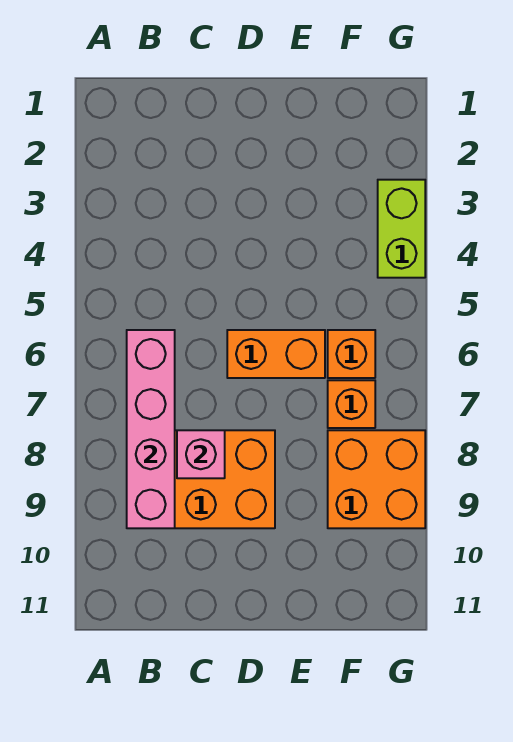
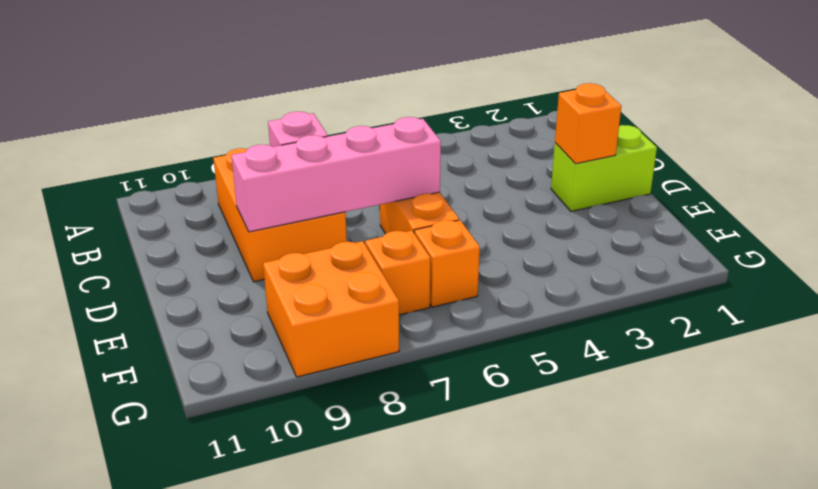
pink brick B6:B9 level 2 -> pink brick D6:D9 level 2
none -> orange brick D2 level 2
lime brick G3:G4 level 1 -> lime brick D1:D2 level 1

